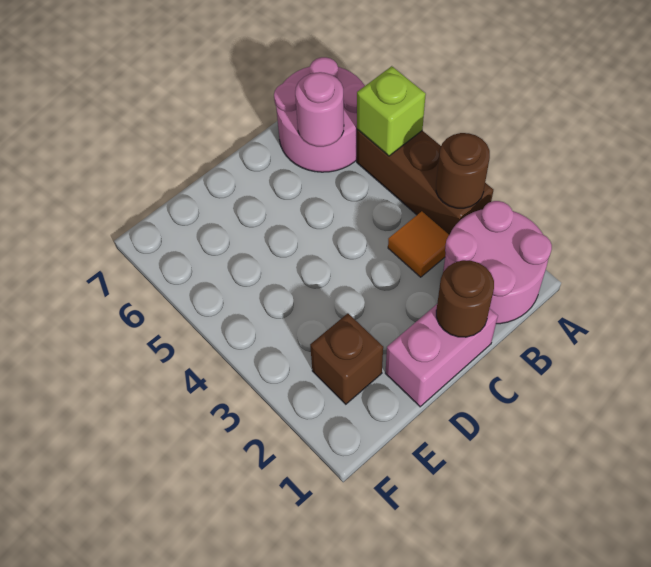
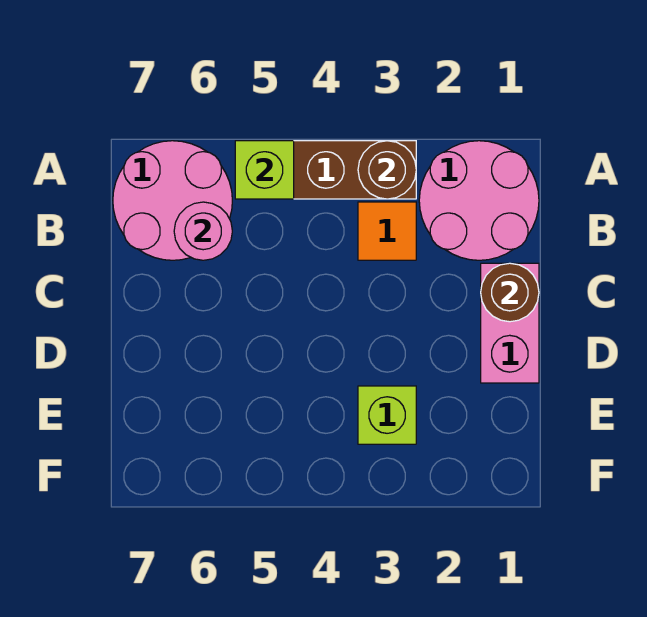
brown brick E2 level 1 -> none
none -> lime brick E3 level 1

